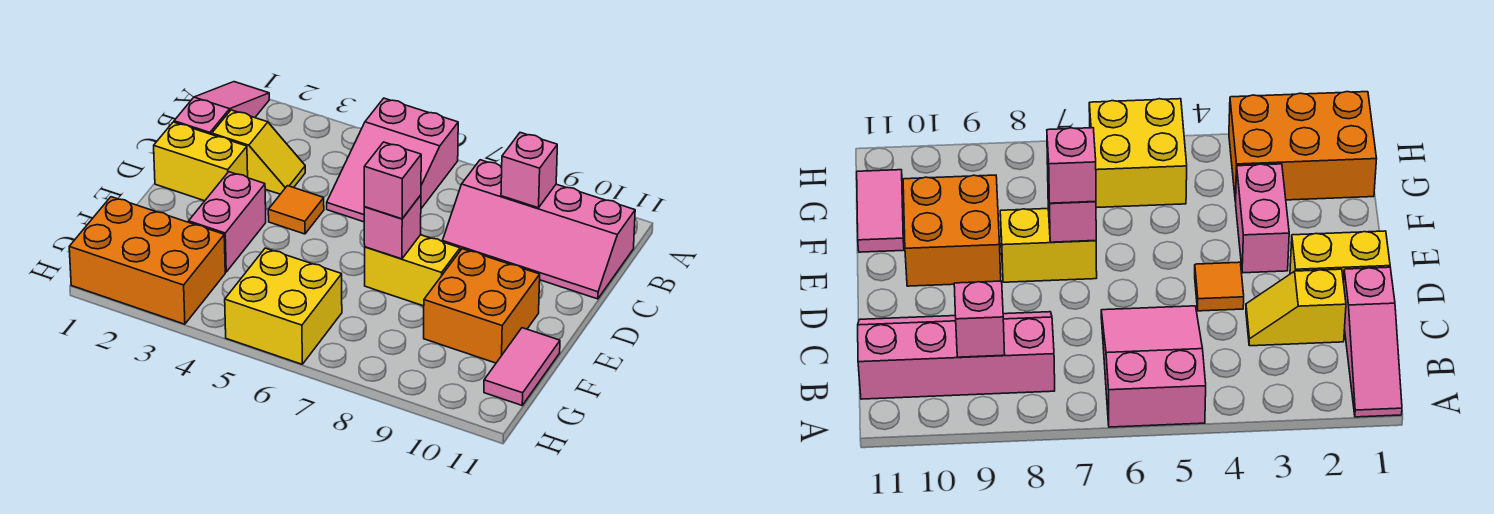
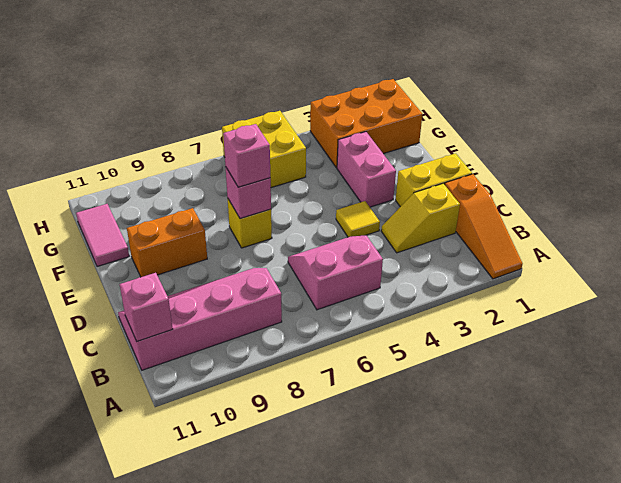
pink slope A1:C1 level 1 top C -> orange slope A1:C1 level 1 top C
pink slope A5:C6 level 1 top A -> pink slope B5:C6 level 1 top B
pink brick B9 level 2 -> pink brick B11 level 2
orange tile D4 level 1 -> yellow tile D4 level 1
yellow brick E7:E8 level 1 -> yellow brick E7 level 1
orange brick E9:F10 level 1 -> orange brick E9:E10 level 1

